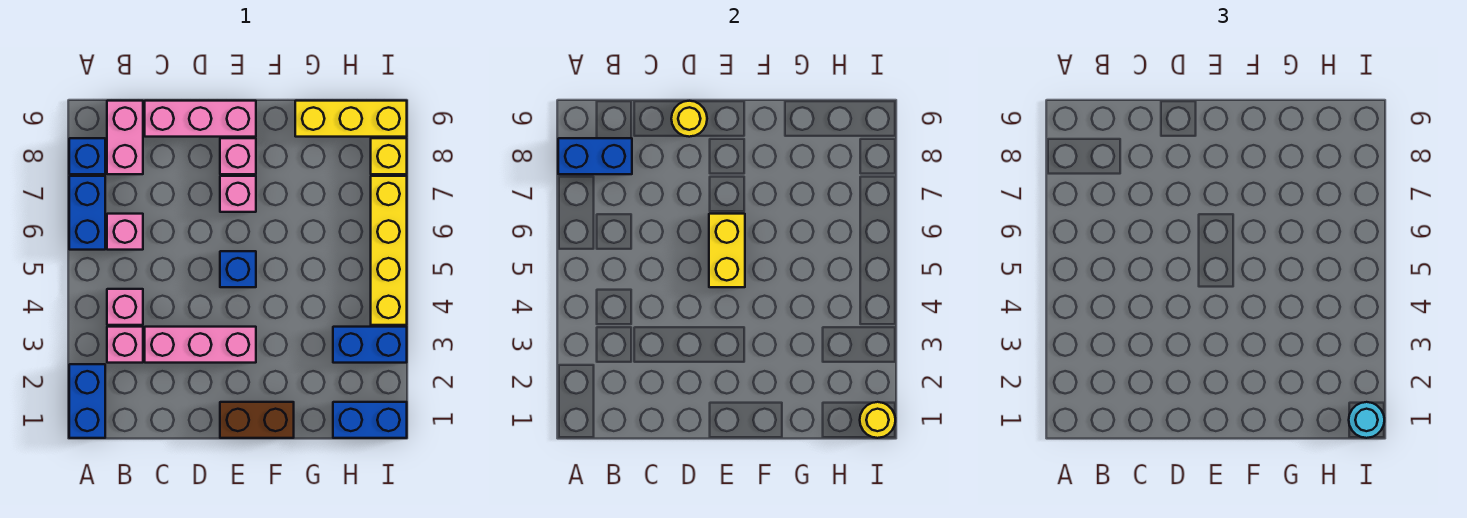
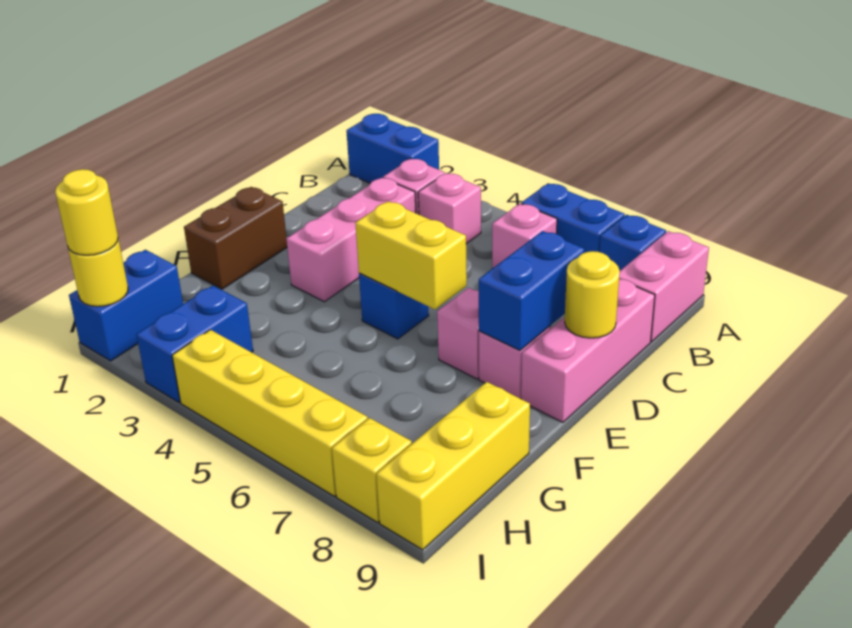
blue brick A8:B8 level 2 -> blue brick D8:E8 level 2
pink brick B8:B9 level 1 -> pink brick A9:B9 level 1
cyan round brick I1 level 3 -> yellow round brick I1 level 3

